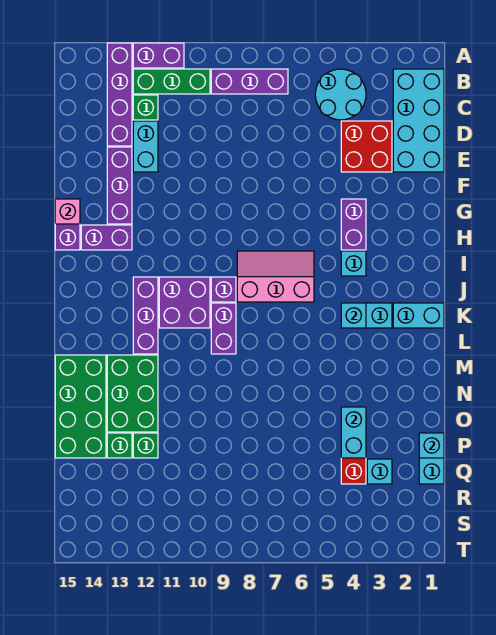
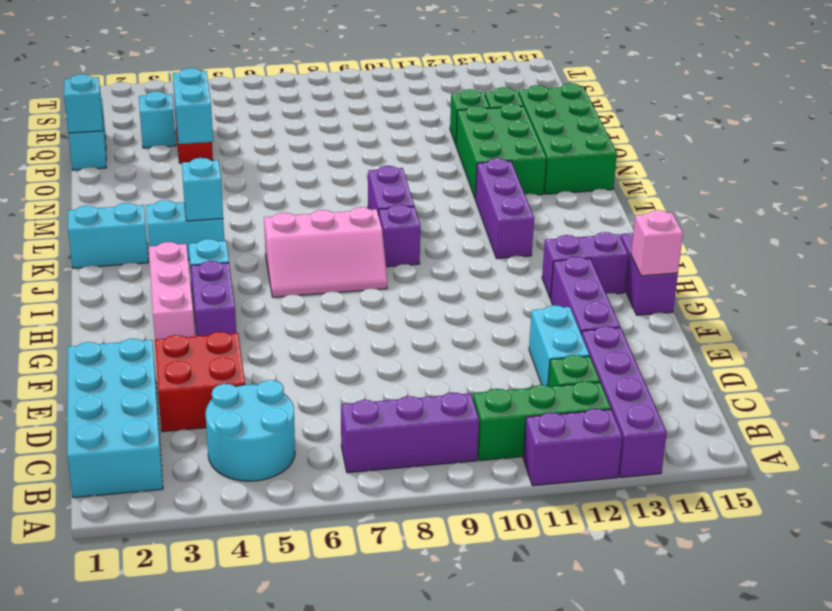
none -> pink brick G3:I3 level 1
purple brick J10:K11 level 1 -> none

